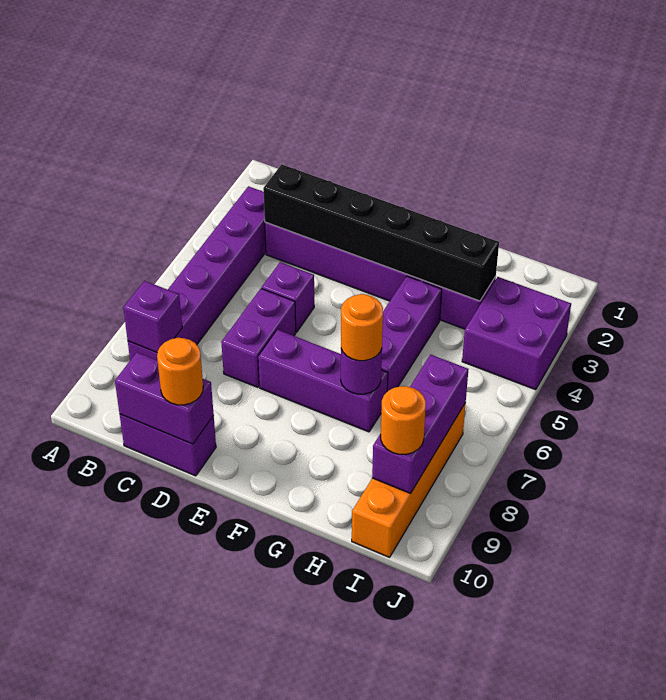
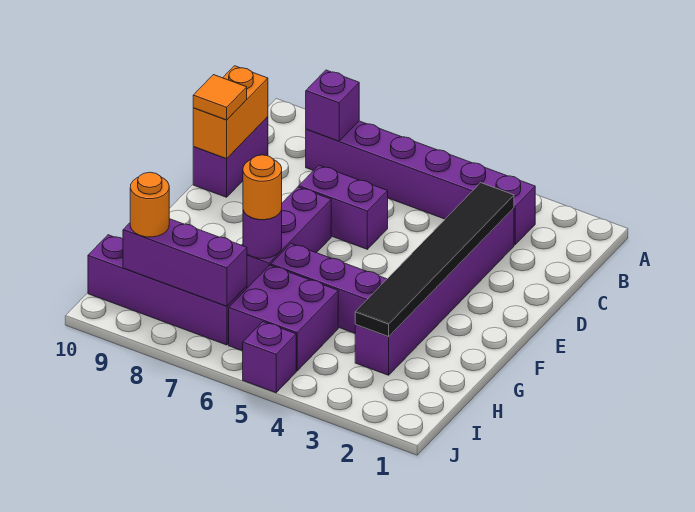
black brick C3:H3 level 2 -> black tile C3:H3 level 2
purple brick C10:D10 level 2 -> orange brick C10:D10 level 2
purple brick D5 level 1 -> purple brick J5 level 1
orange round brick D10 level 3 -> orange tile D10 level 3
purple brick I3:J4 level 1 -> purple brick H5:I6 level 1
orange brick I7:I10 level 1 -> purple brick I7:I10 level 1

